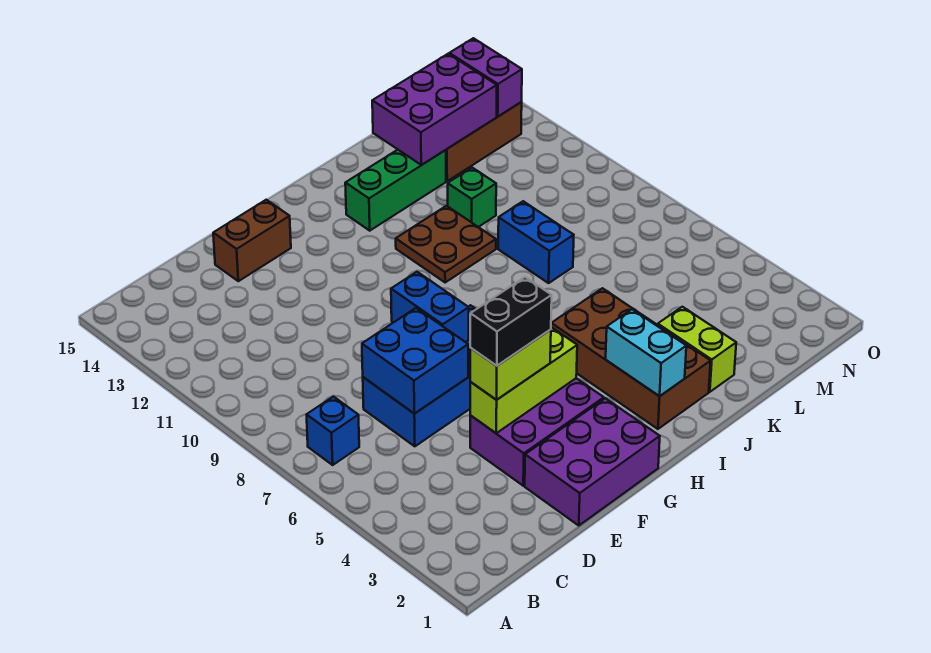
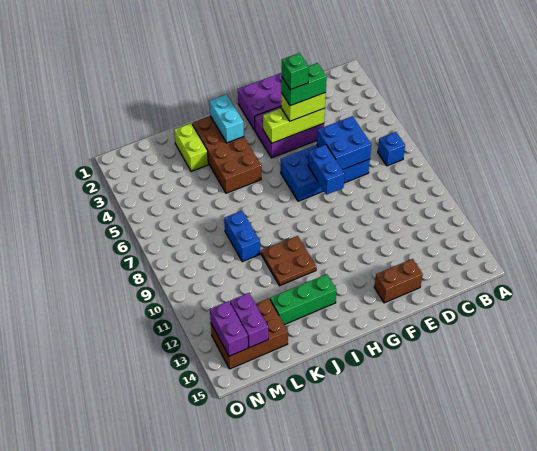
black brick E4:F4 level 4 -> green brick E4:F4 level 4
green brick K11 level 1 -> green brick F4 level 5
purple brick K13:M14 level 2 -> purple brick M13:M14 level 2

